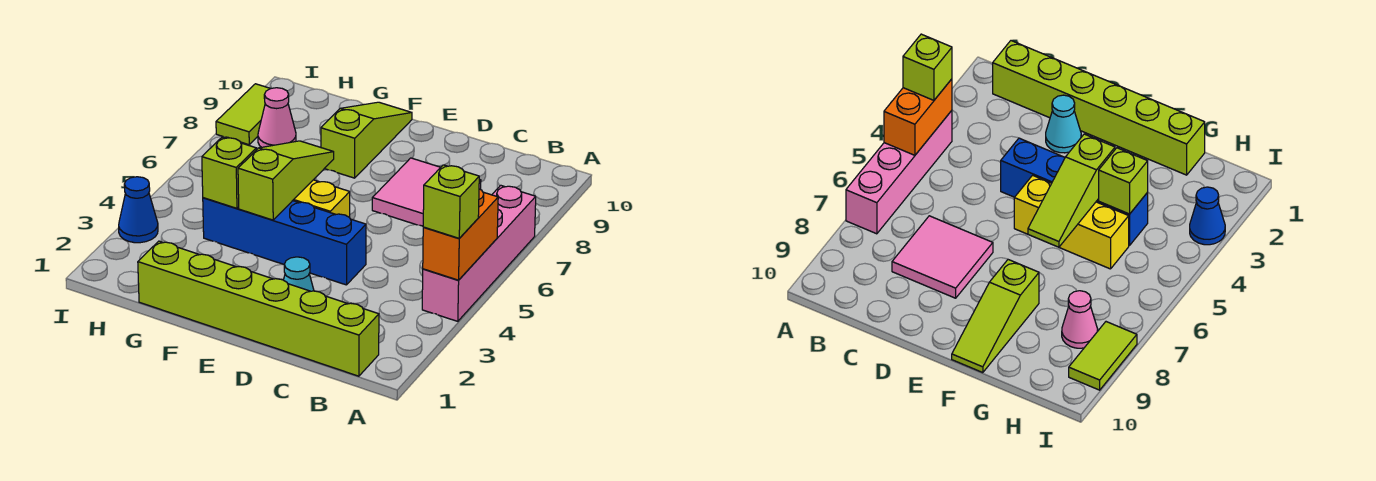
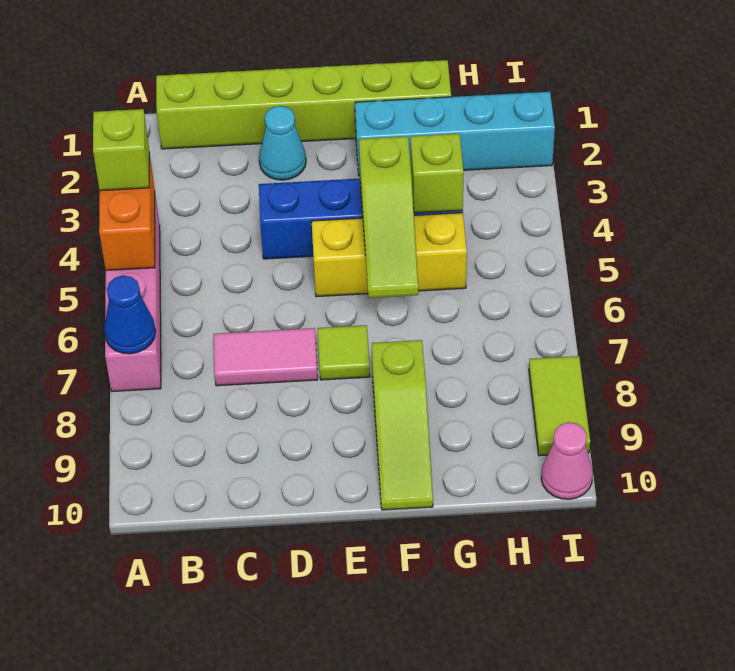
pink tile C7:D8 level 1 -> pink tile C7:D7 level 1
none -> lime tile E7 level 1
none -> cyan brick F2:I2 level 1
pink cone H8 level 1 -> pink cone I10 level 1
blue cone I3 level 1 -> blue cone A7 level 2

